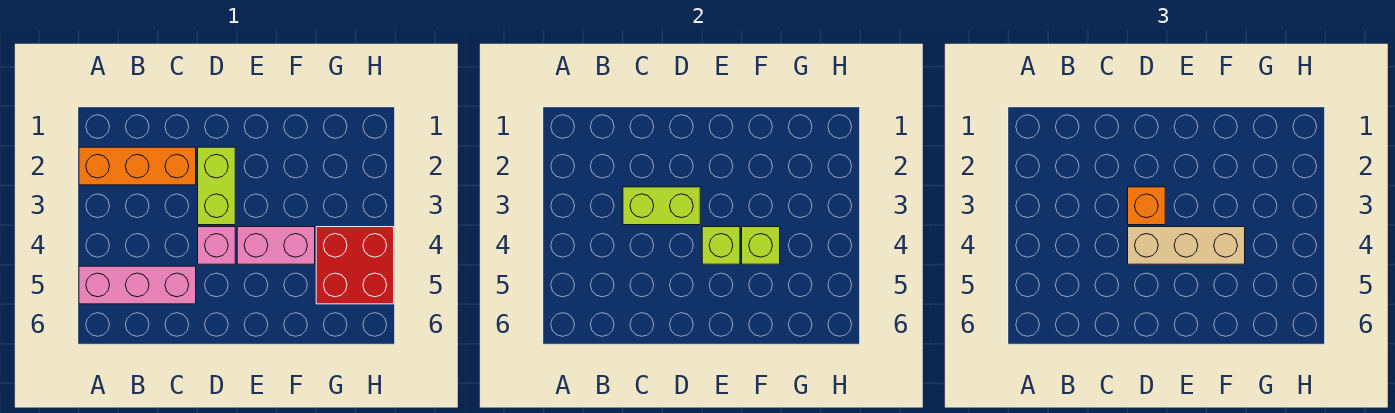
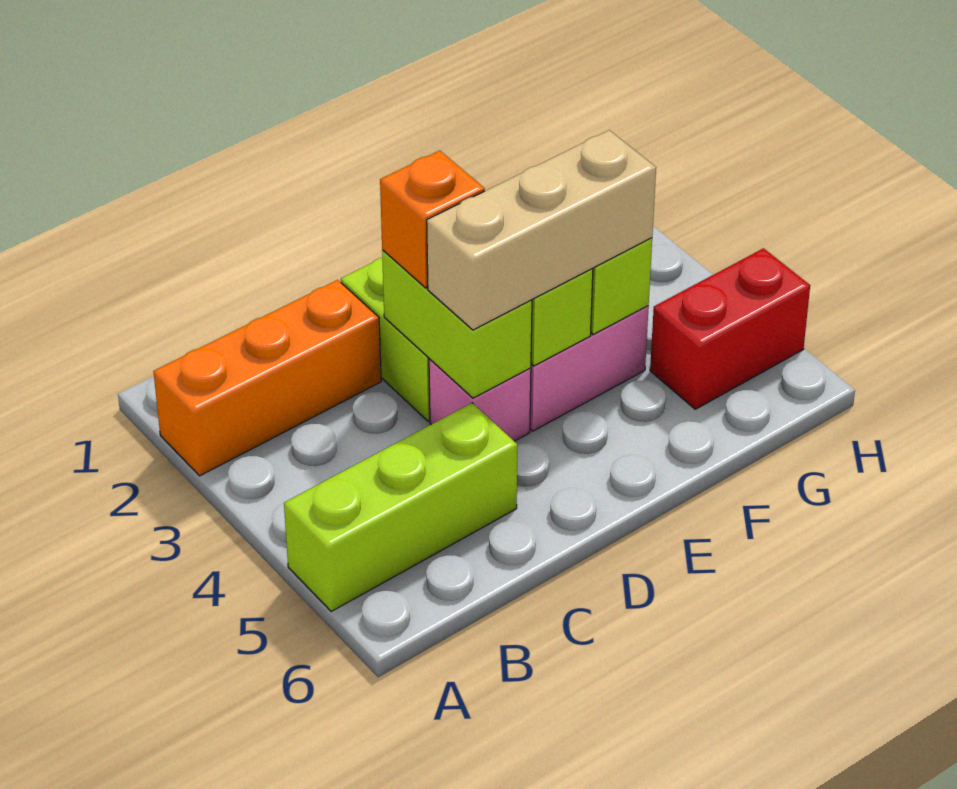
pink brick A5:C5 level 1 -> lime brick A5:C5 level 1
lime brick C3:D3 level 2 -> lime brick D3:D4 level 2
red brick G4:H5 level 1 -> red brick G5:H5 level 1

